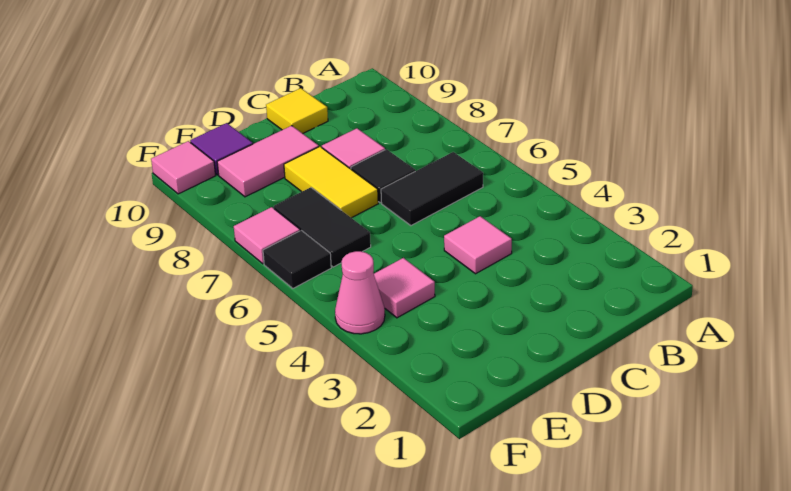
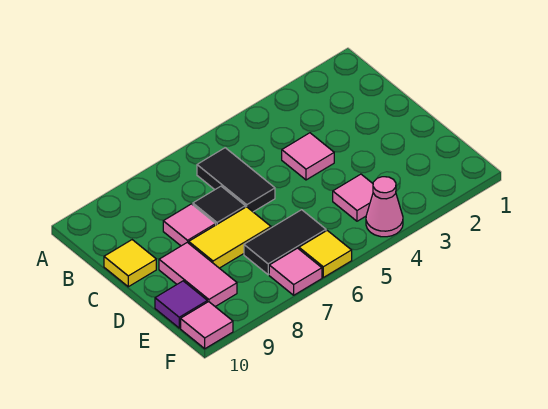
black tile F6 level 1 -> yellow tile F6 level 1

